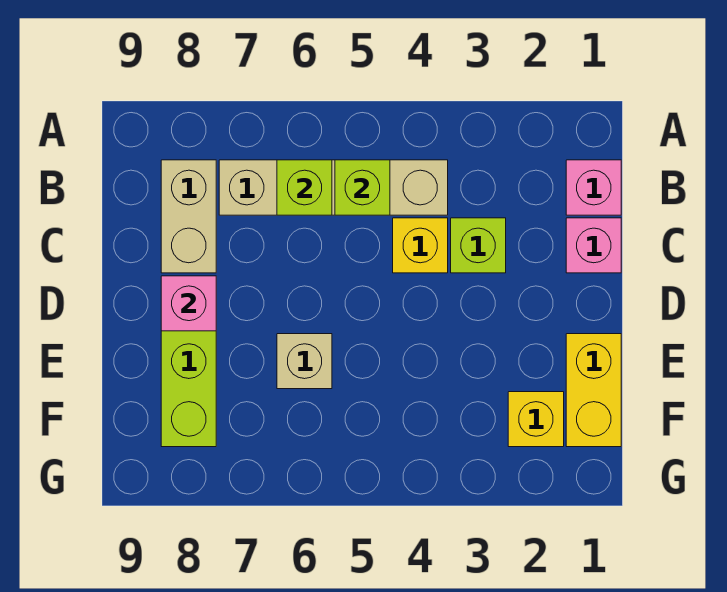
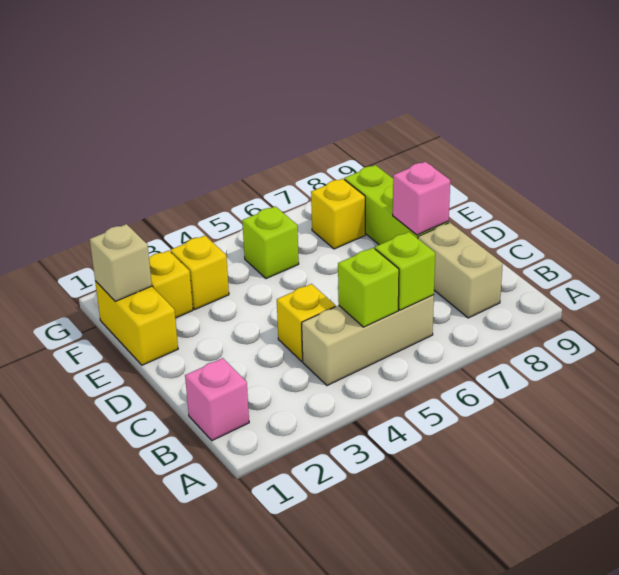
tan brick B4:B7 level 1 -> tan brick B4:B6 level 1
pink brick C1 level 1 -> none
lime brick C3 level 1 -> lime brick F5 level 1
tan brick E6 level 1 -> tan brick F1 level 2
none -> yellow brick F3 level 1
none -> yellow brick F7 level 1

